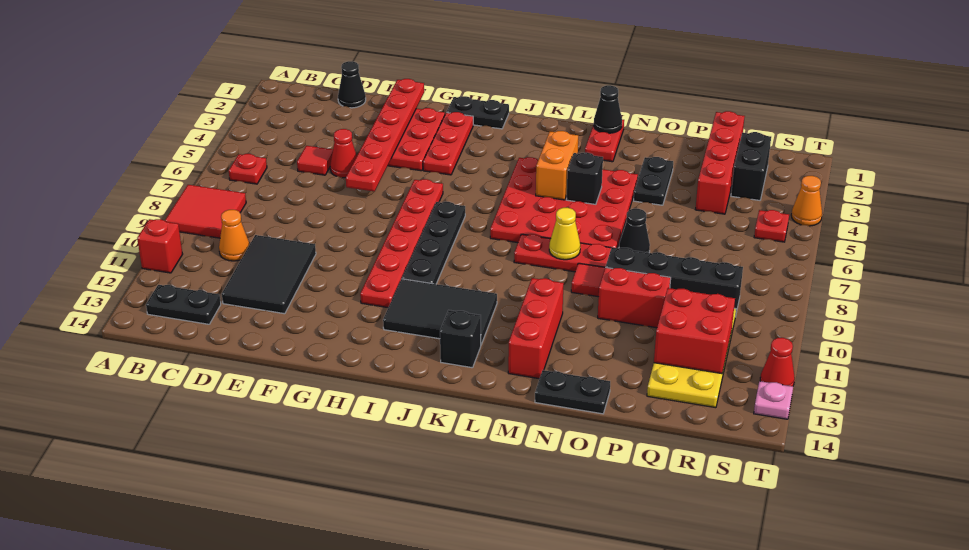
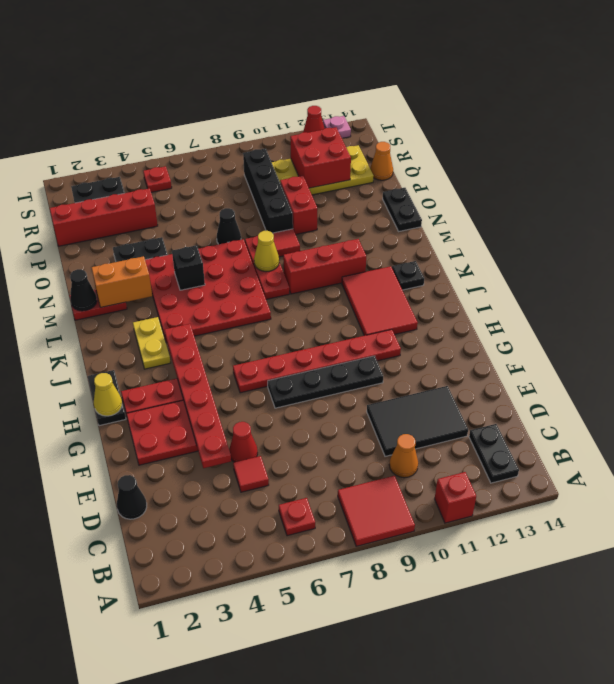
red plate F1:F6 level 2 -> red plate E4:J4 level 2
none -> yellow cone H1 level 2
black plate I7:I10 level 1 -> black plate G7:G10 level 1
black tile I11:K12 level 1 -> red tile I11:K12 level 1
none -> yellow plate J3:K3 level 1
black brick K13 level 1 -> black plate K13 level 1
orange brick L4:L5 level 2 -> orange brick M2:M3 level 2
red brick M11:M13 level 1 -> red brick L9:L11 level 1
orange cone T4 level 1 -> orange cone Q14 level 1

